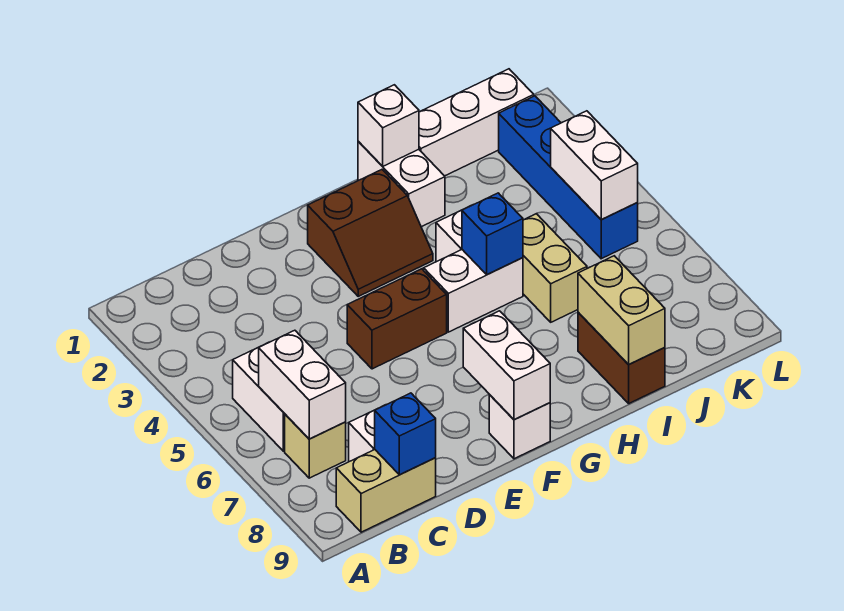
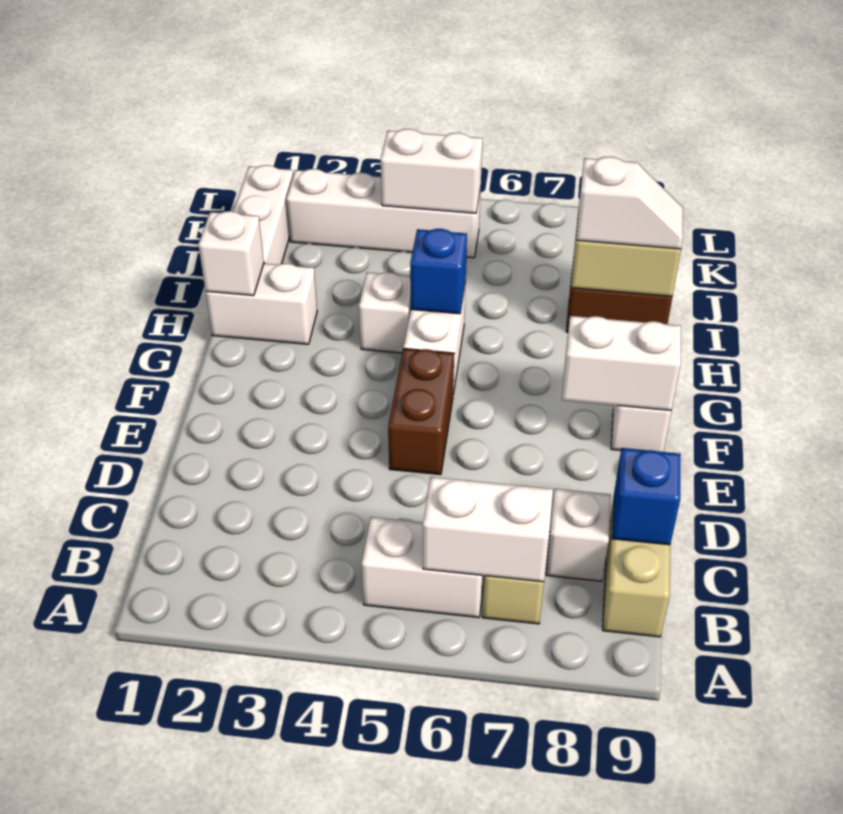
brown slope F2:G3 level 1 top 2 -> none
tan brick I5:I6 level 1 -> none
none -> white slope I8:I9 level 3 top 8
blue brick K2:K5 level 1 -> white brick K2:K5 level 1

